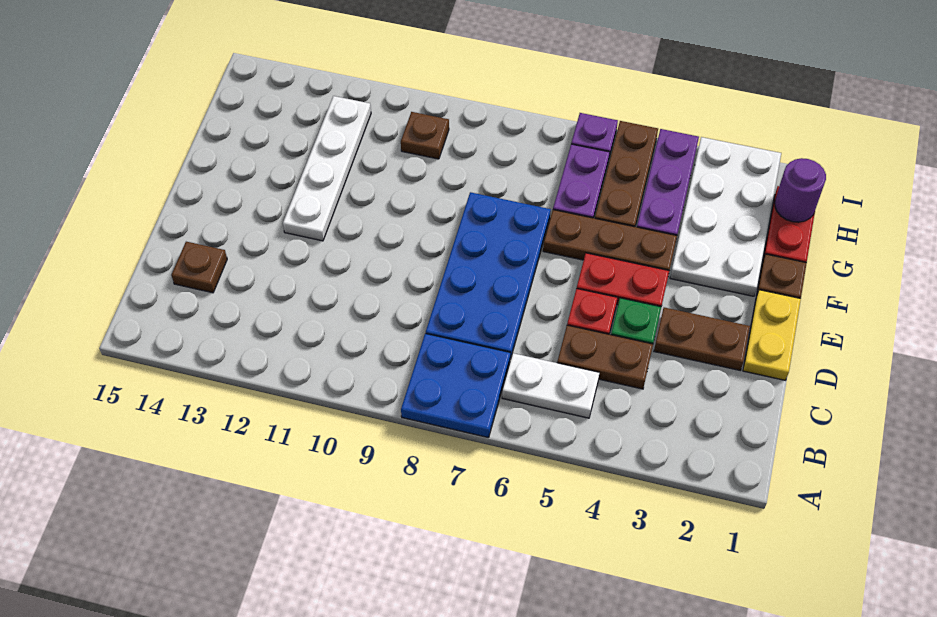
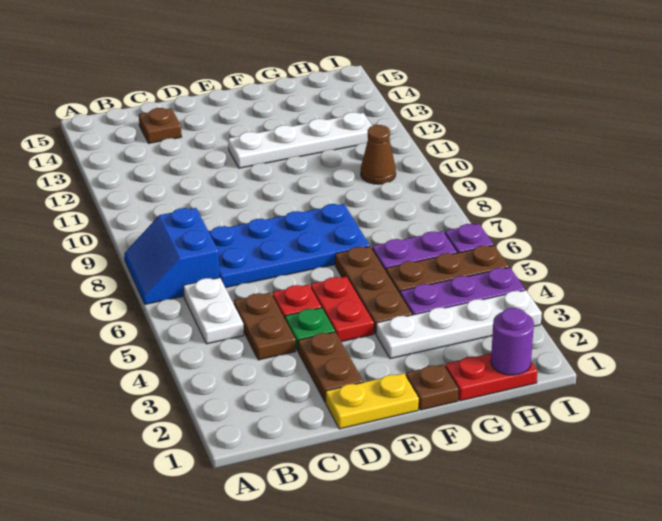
blue plate A7:B8 level 1 -> blue slope A7:B8 level 1 top B
white plate F2:I3 level 1 -> white plate F3:I3 level 1
brown plate H10 level 1 -> brown cone H10 level 1

